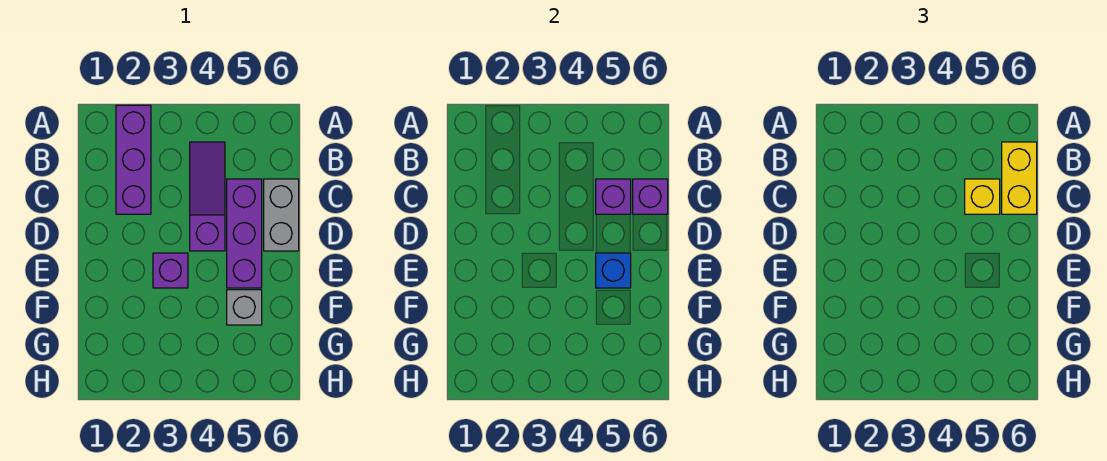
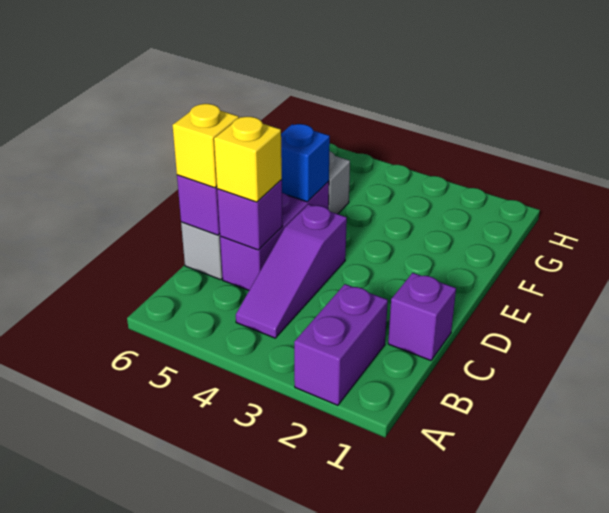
purple brick A2:C2 level 1 -> purple brick A2:B2 level 1
yellow brick B6:C6 level 3 -> yellow brick C6 level 3
purple brick E3 level 1 -> purple brick C1 level 1

